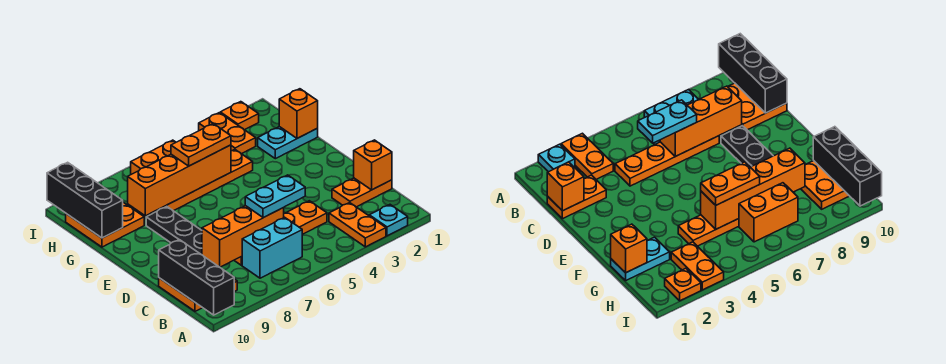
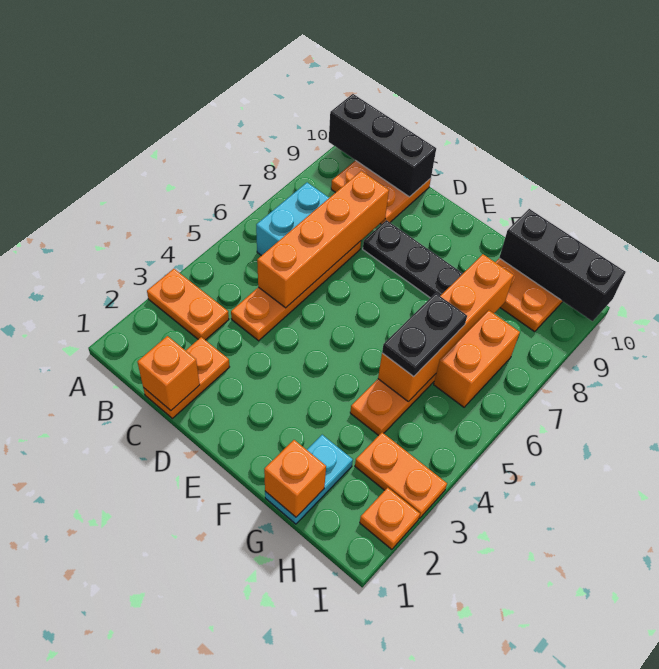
cyan plate A2 level 1 -> none
cyan plate C5:C6 level 3 -> none
orange brick C6:C8 level 2 -> orange brick C5:C8 level 2
orange plate G5:G6 level 3 -> black plate G5:G6 level 3

